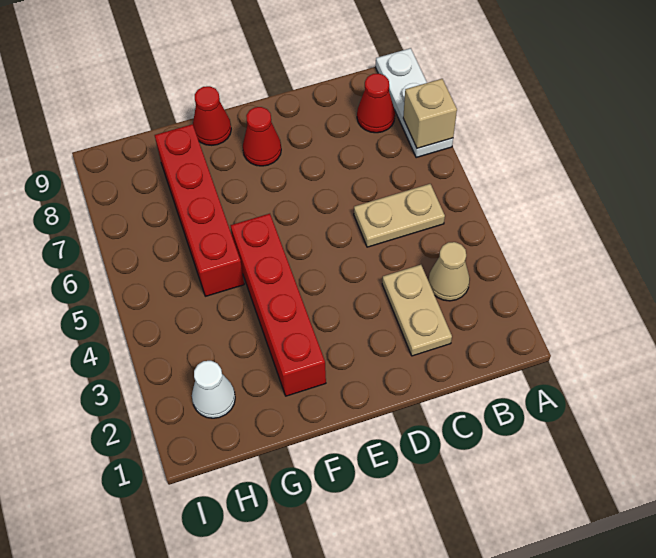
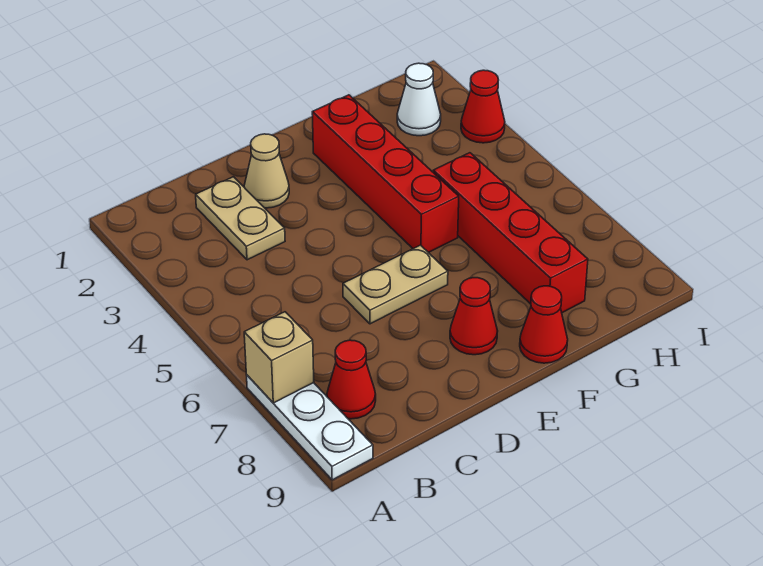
tan cone B3 level 1 -> tan cone D2 level 1
tan plate B5:C5 level 1 -> tan plate D6:E6 level 1
none -> red cone I3 level 1

